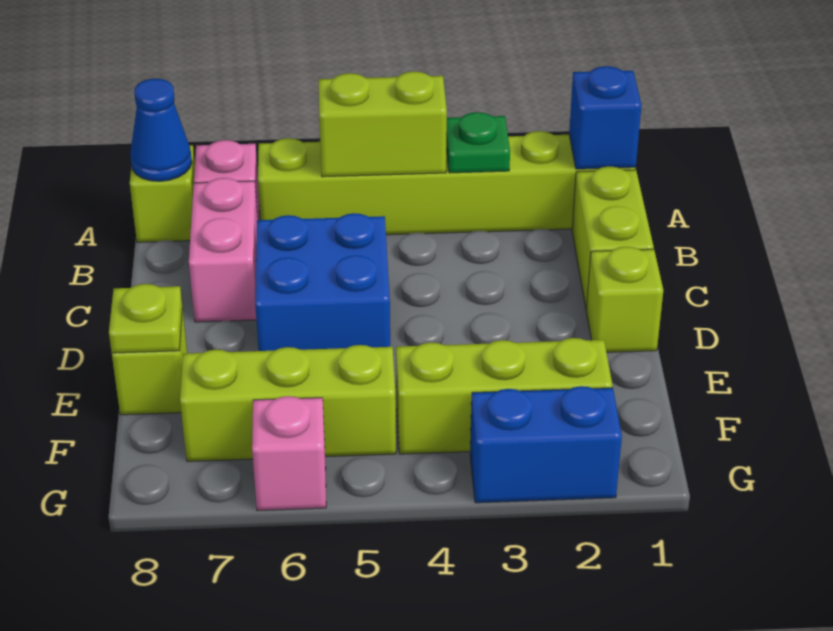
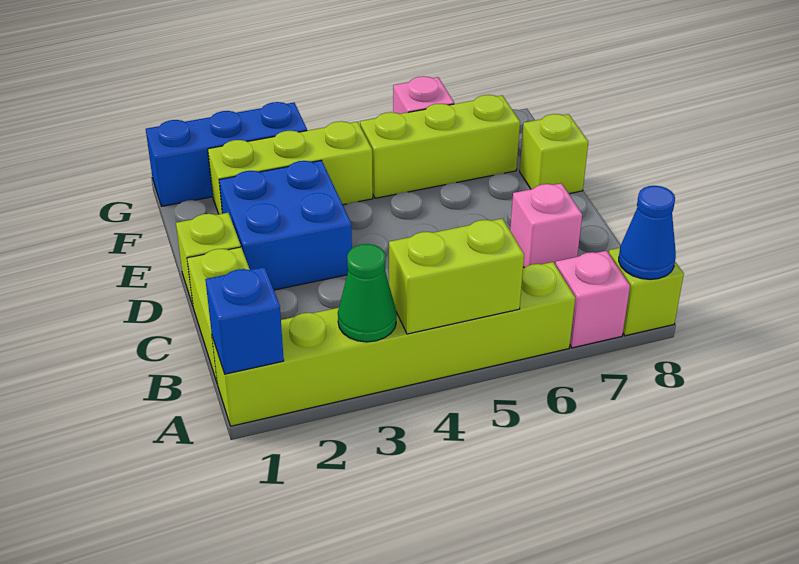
green plate A3 level 2 -> green cone A3 level 2
pink brick B7:C7 level 1 -> pink brick C7 level 1
blue brick C5:D6 level 1 -> blue brick D2:E3 level 1
lime plate E8 level 2 -> none
blue brick G2:G3 level 1 -> blue brick G1:G3 level 1

